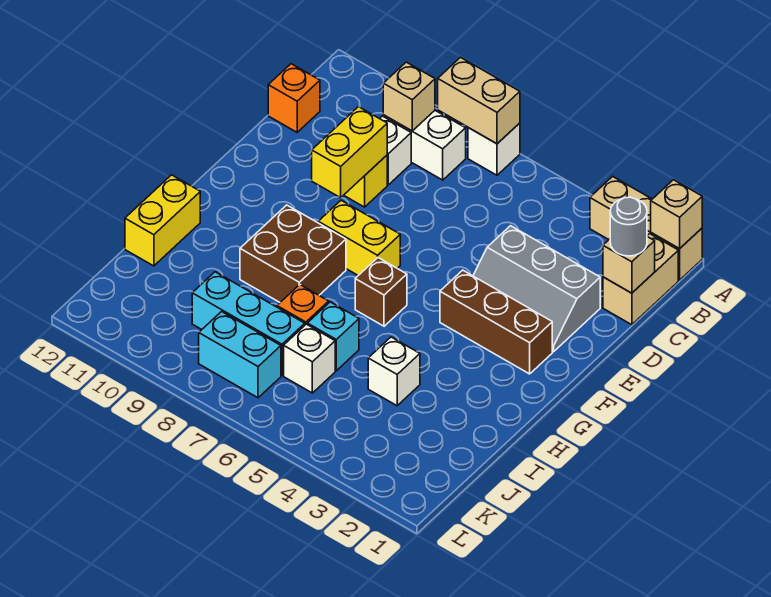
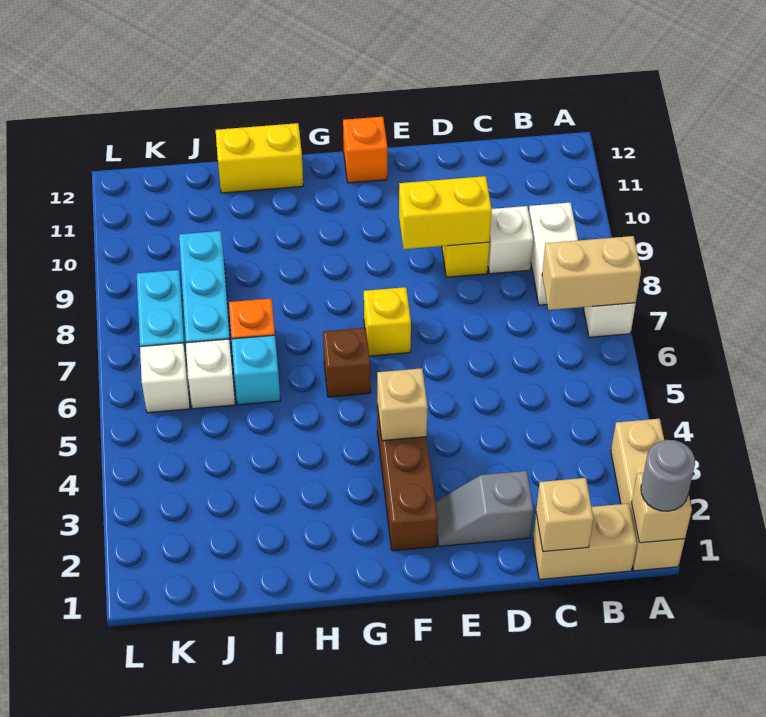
tan brick A7:A8 level 2 -> tan brick A7:B7 level 2
tan brick B9 level 2 -> tan brick F4 level 2
grey round brick C1 level 3 -> grey round brick A1 level 3
orange brick C12 level 1 -> orange brick F12 level 1
grey slope D2:E4 level 1 top D -> grey slope D2:E2 level 1 top D
yellow brick F7:F8 level 1 -> yellow brick F7 level 1
brown brick G8:H9 level 1 -> none
white brick I4 level 1 -> white brick K6 level 1

